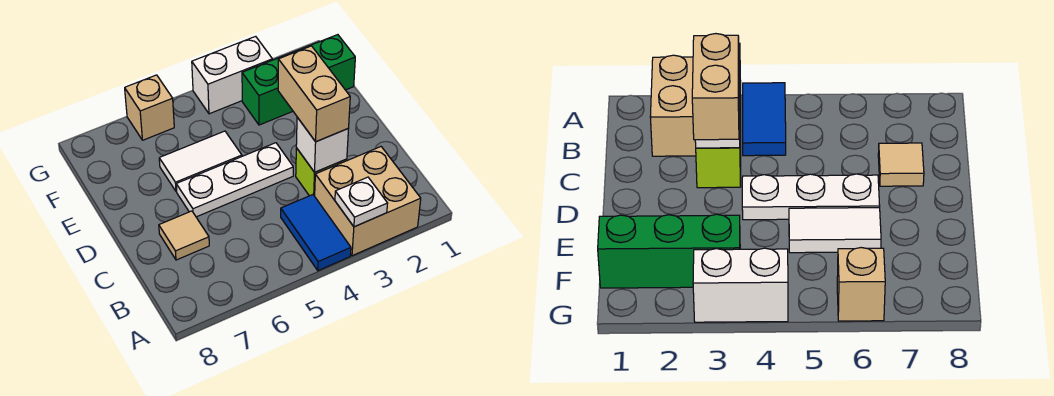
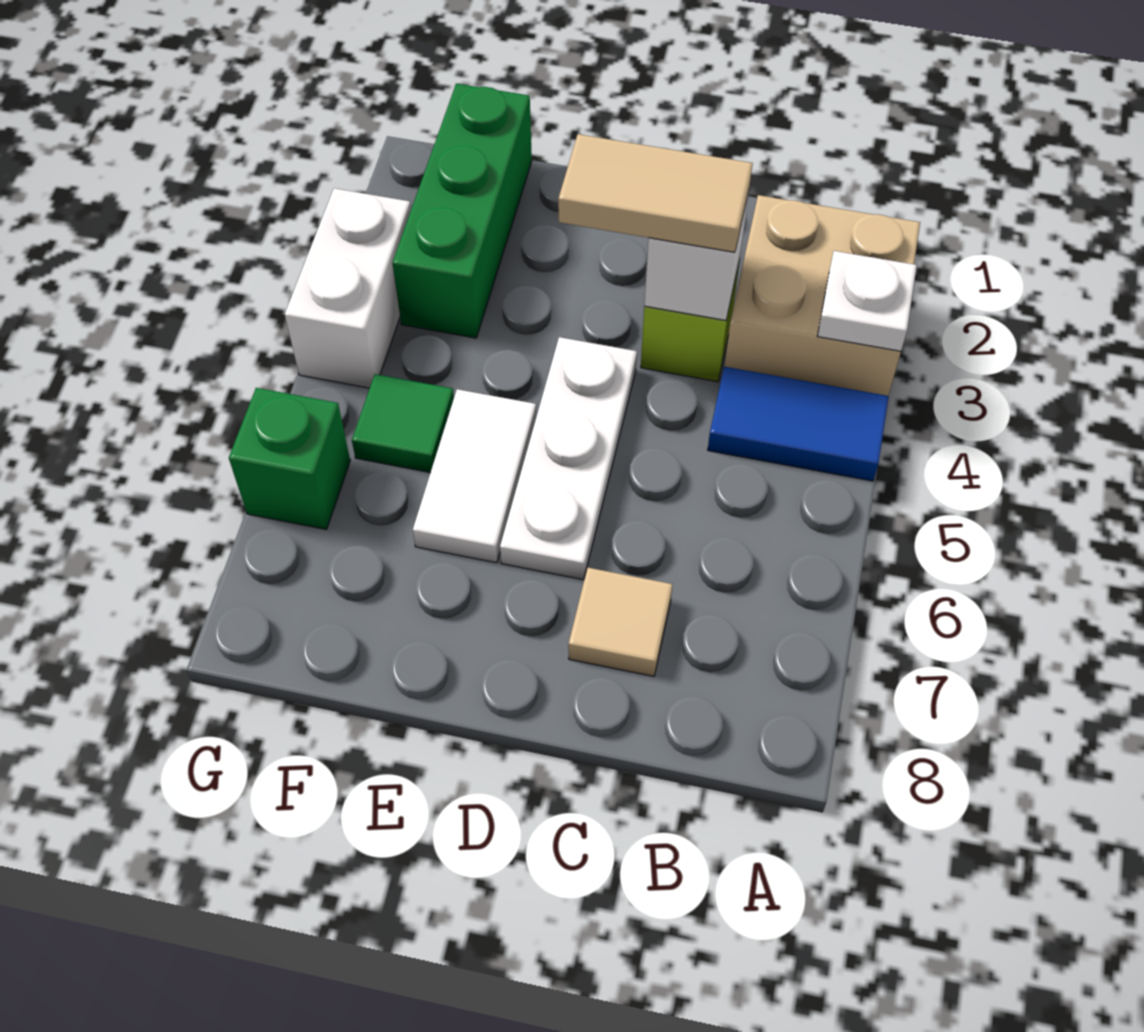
tan brick C3:D3 level 3 -> tan tile C3:D3 level 3
none -> green tile F5 level 1
tan brick G6 level 1 -> green brick G6 level 1

